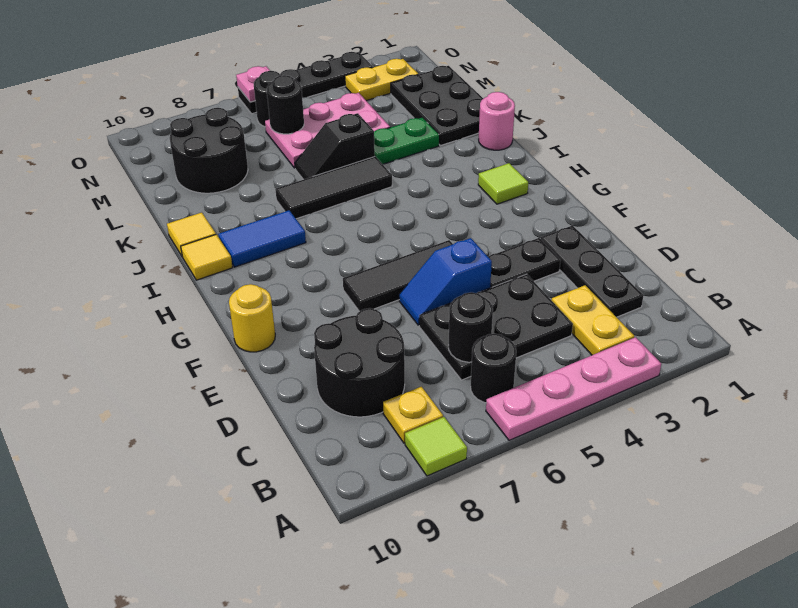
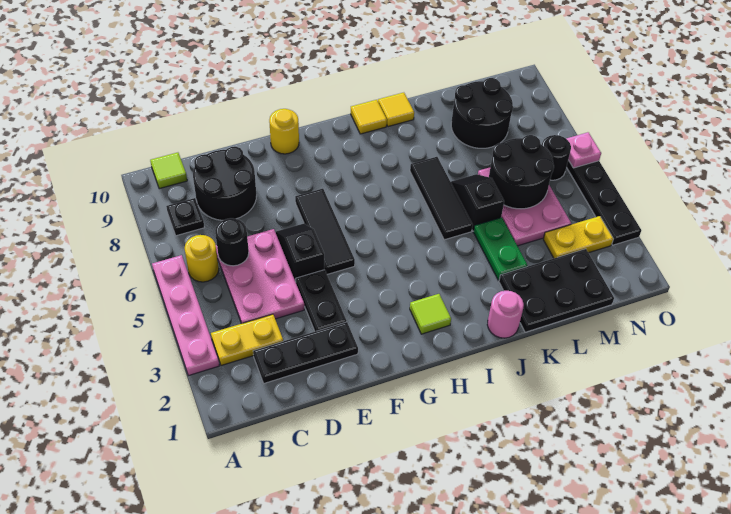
lime tile A8 level 1 -> lime tile B10 level 1
black round brick B6 level 1 -> yellow round brick B6 level 1
yellow plate B8 level 1 -> black plate B8 level 1
black plate C4:D6 level 1 -> pink plate C4:D6 level 1
blue slope E5:E6 level 1 top 5 -> black slope E5:E6 level 1 top 5
blue tile I8:I9 level 1 -> none
black round brick M6 level 2 -> black round brick L5:M6 level 2
yellow plate N2:N3 level 1 -> yellow plate M3:N3 level 1

